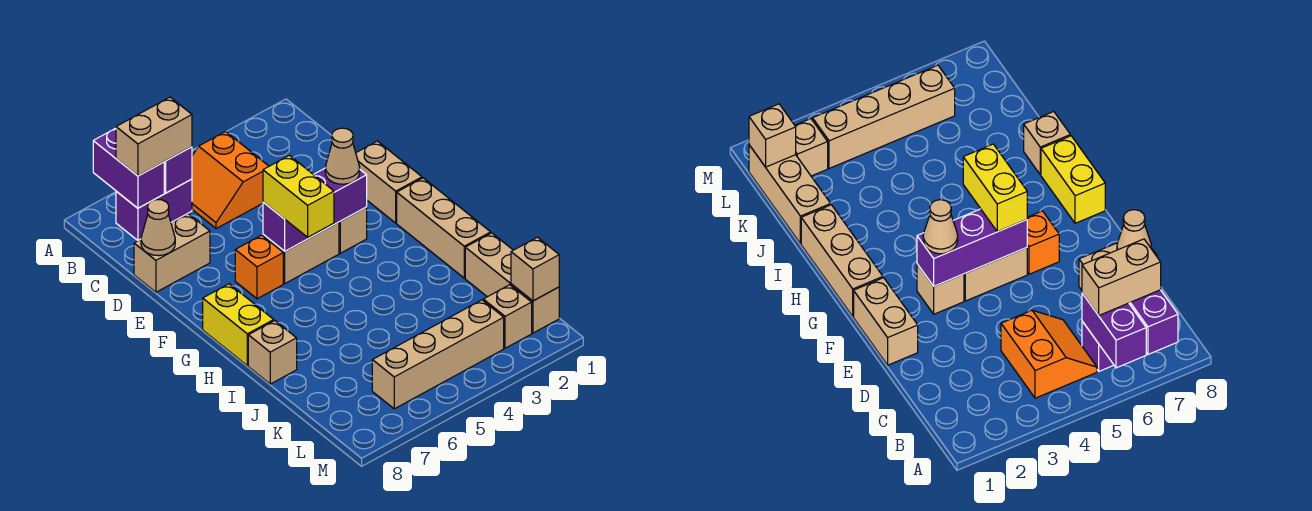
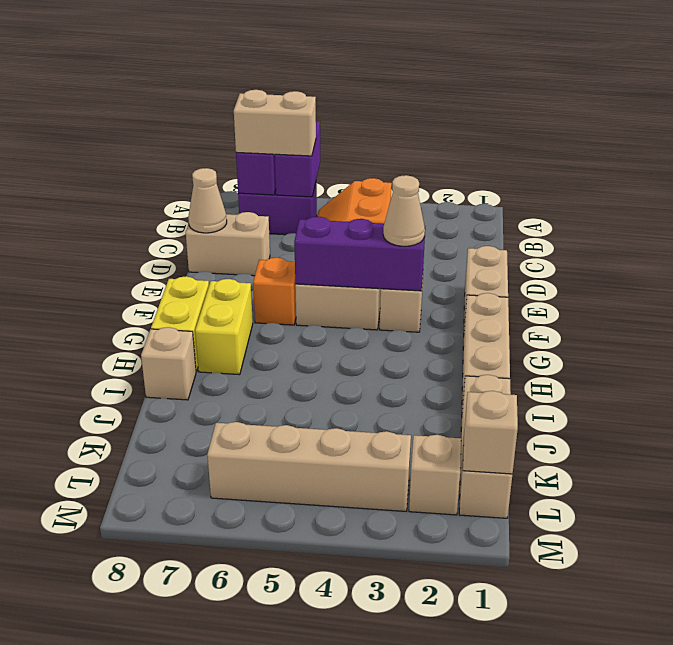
yellow brick F5:G5 level 3 -> yellow brick G7:H7 level 1

